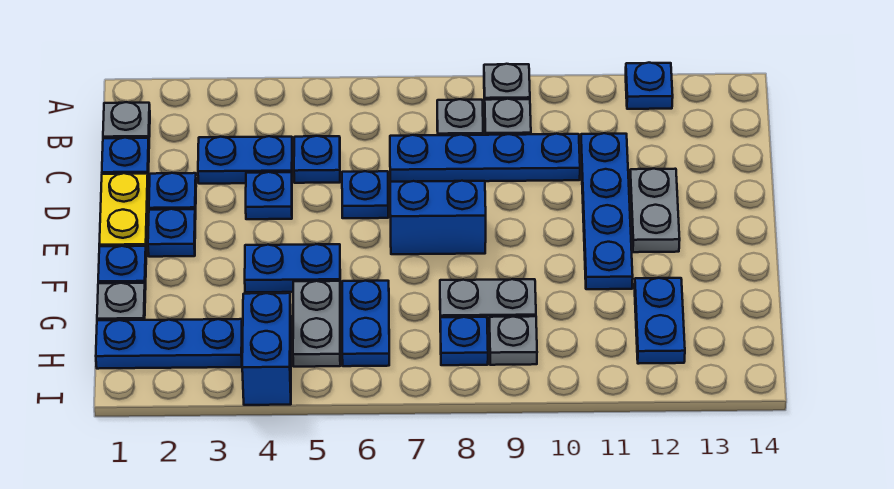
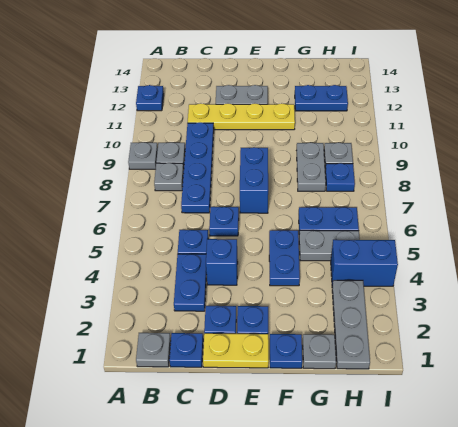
blue plate C11:F11 level 1 -> yellow plate C11:F11 level 1
blue plate D4 level 1 -> blue brick D4 level 1
blue plate H1:H3 level 1 -> grey plate H1:H3 level 1

